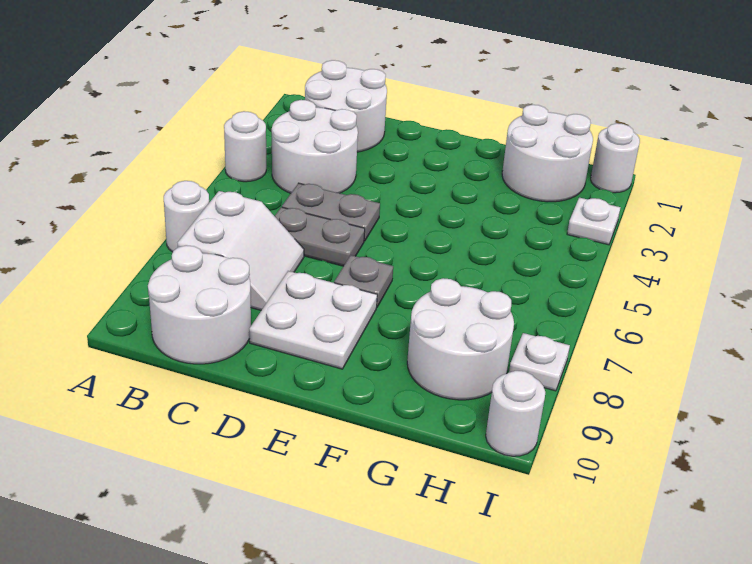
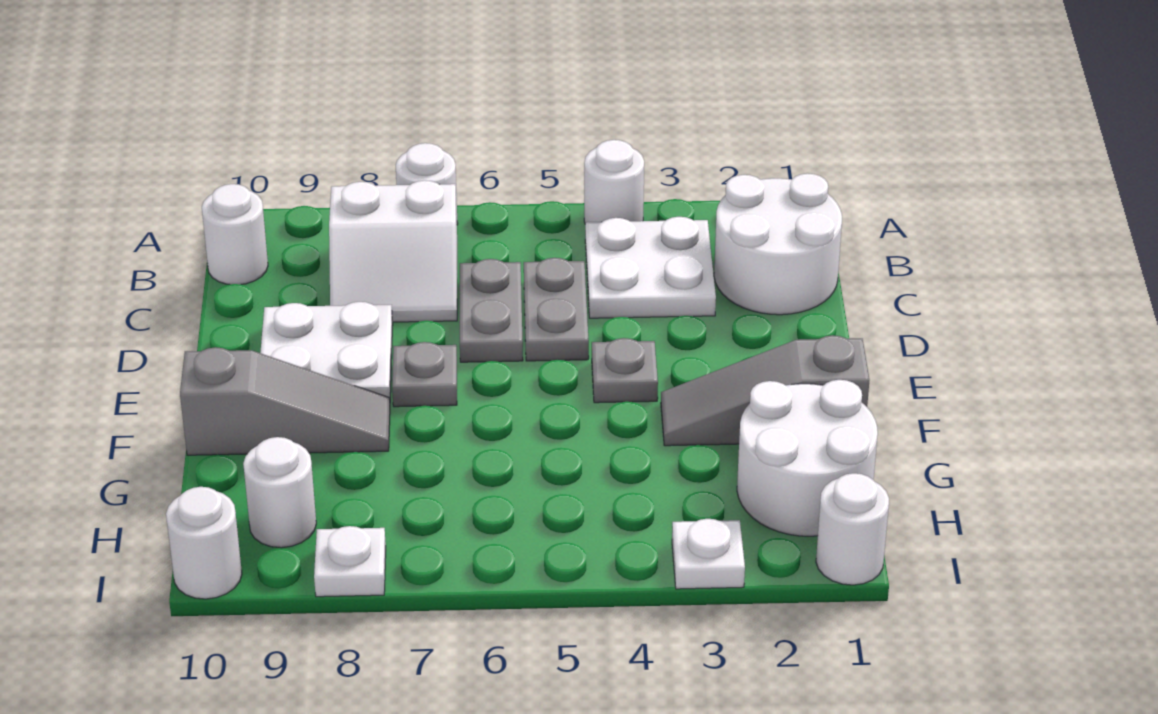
white round brick B3:C4 level 1 -> white plate B3:C4 level 1
white round brick B9:C10 level 1 -> white round brick B10 level 1
none -> grey plate E4 level 1
none -> grey slope F1:F3 level 1 top 1
none -> grey slope F8:F10 level 1 top 10
white round brick G8:H9 level 1 -> white round brick H9 level 1

